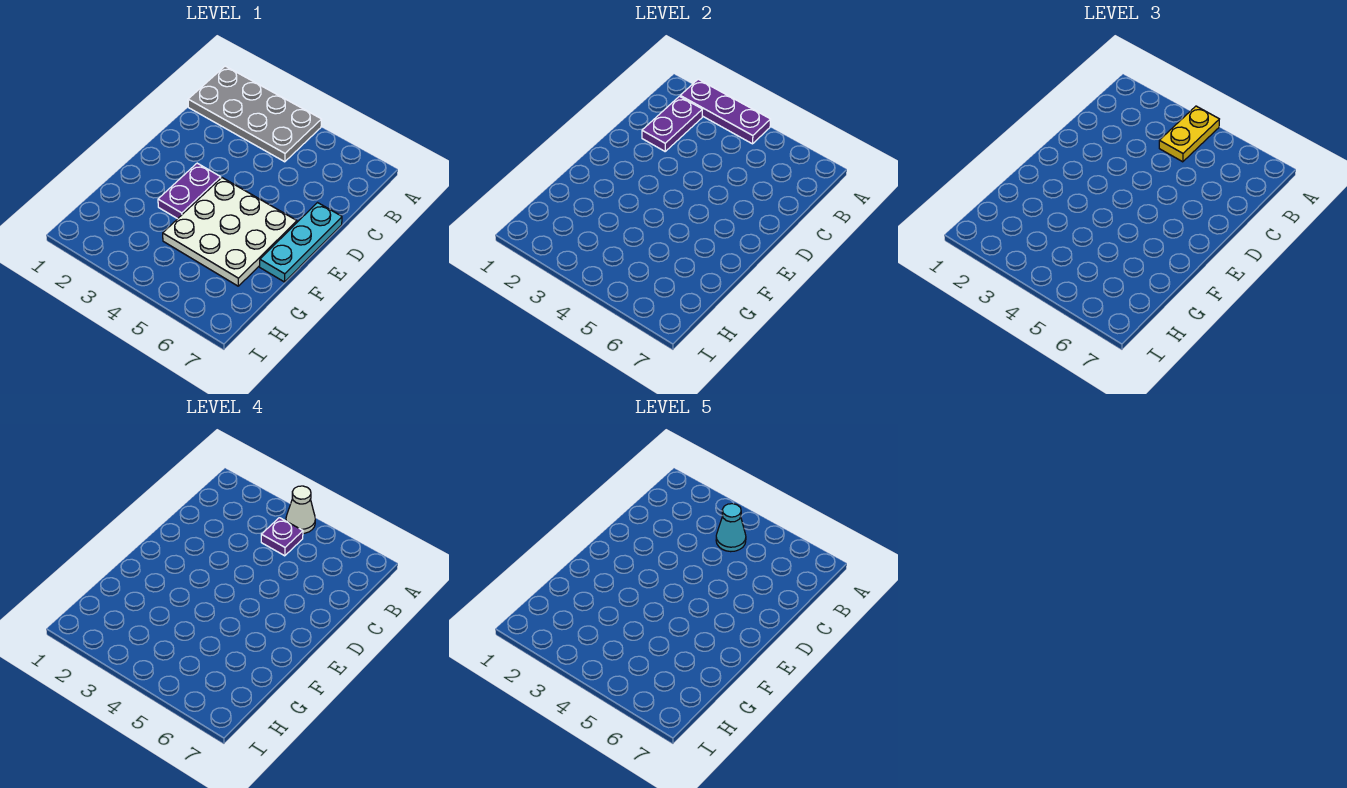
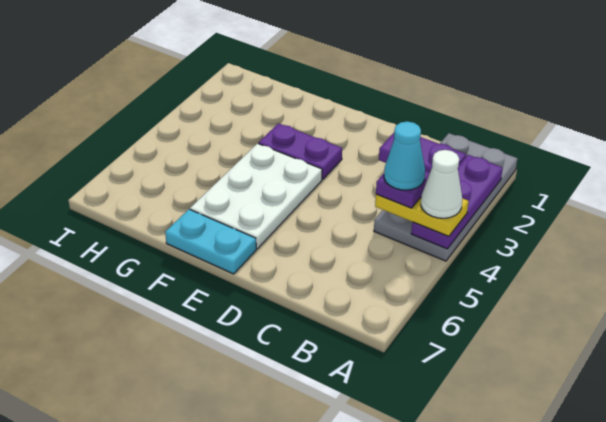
cyan plate D7:F7 level 1 -> cyan plate E7:F7 level 1
white plate E4:G6 level 1 -> white plate E4:F6 level 1

